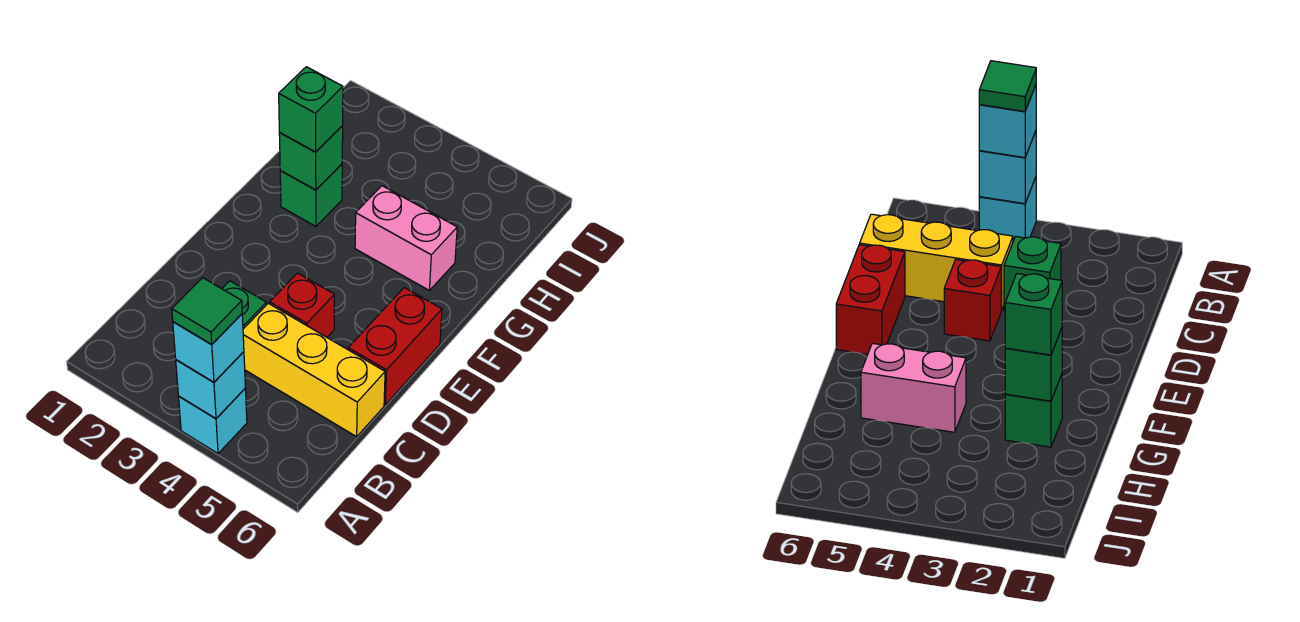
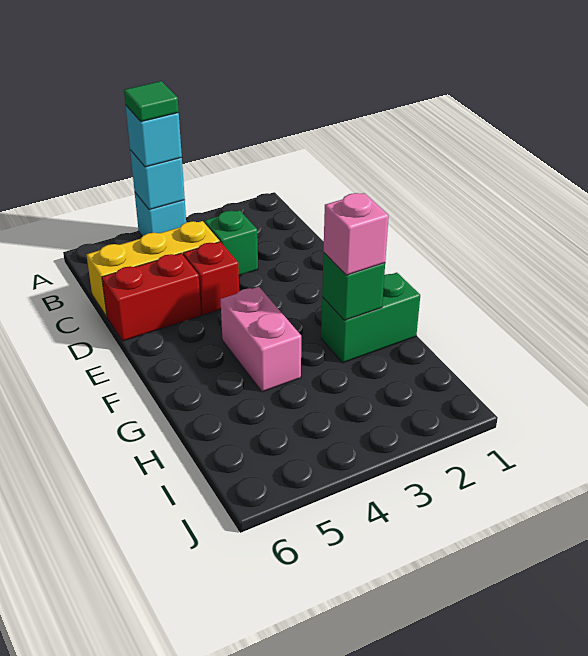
red brick D6:E6 level 1 -> red brick D5:D6 level 1
green brick G2 level 1 -> green brick G1:G2 level 1
green brick G2 level 3 -> pink brick G2 level 3
pink brick G4:G5 level 1 -> pink brick F4:G4 level 1

